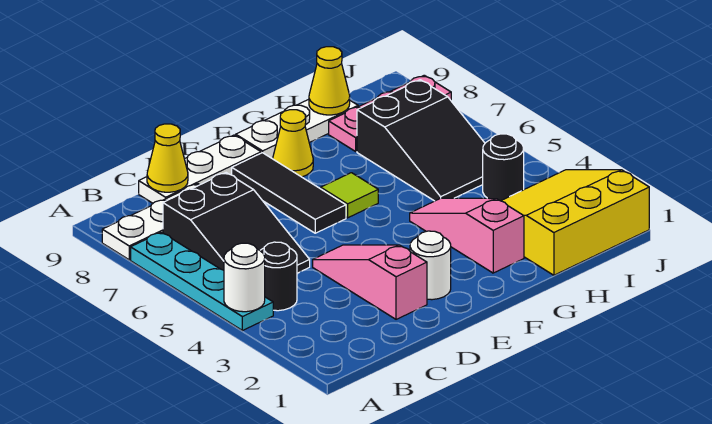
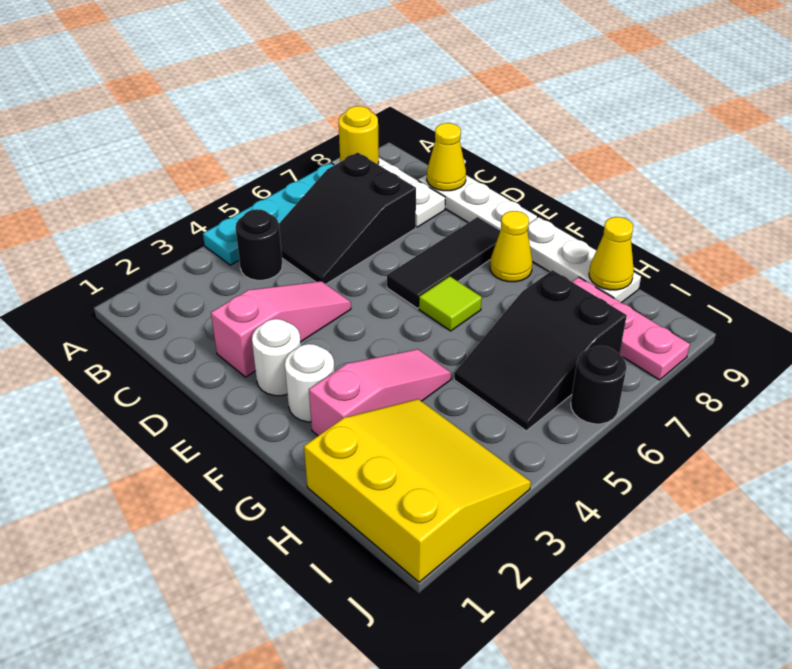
white round brick A4 level 2 -> white round brick F2 level 1
none -> yellow round brick A8 level 2
black round brick I4 level 1 -> black round brick J6 level 1

